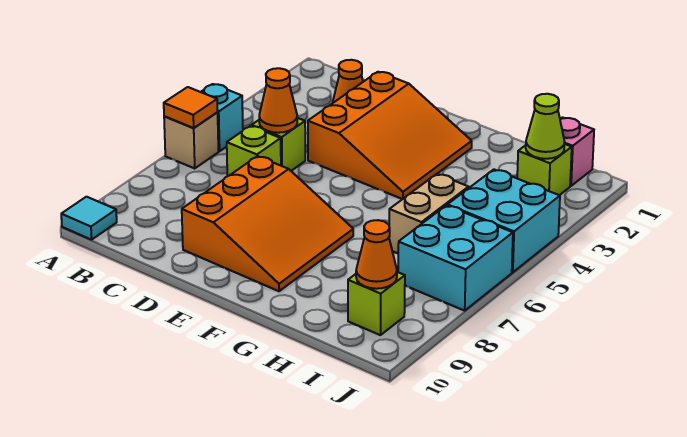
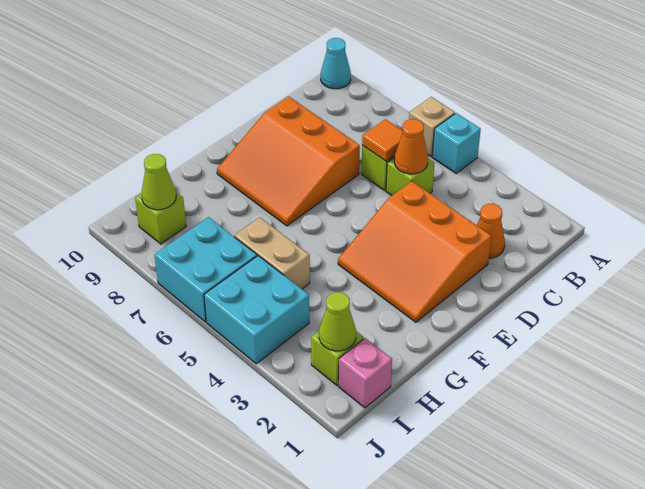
orange tile A6 level 2 -> orange tile C6 level 2
cyan tile A10 level 1 -> cyan cone A10 level 1
orange cone I9 level 2 -> lime cone I9 level 2

